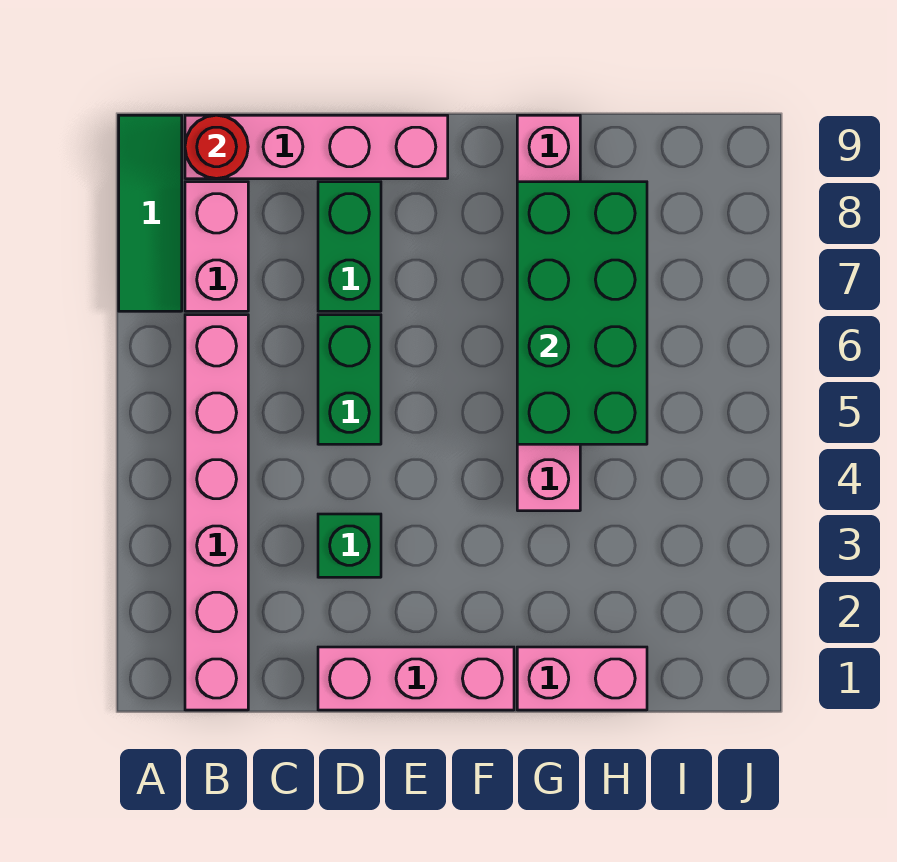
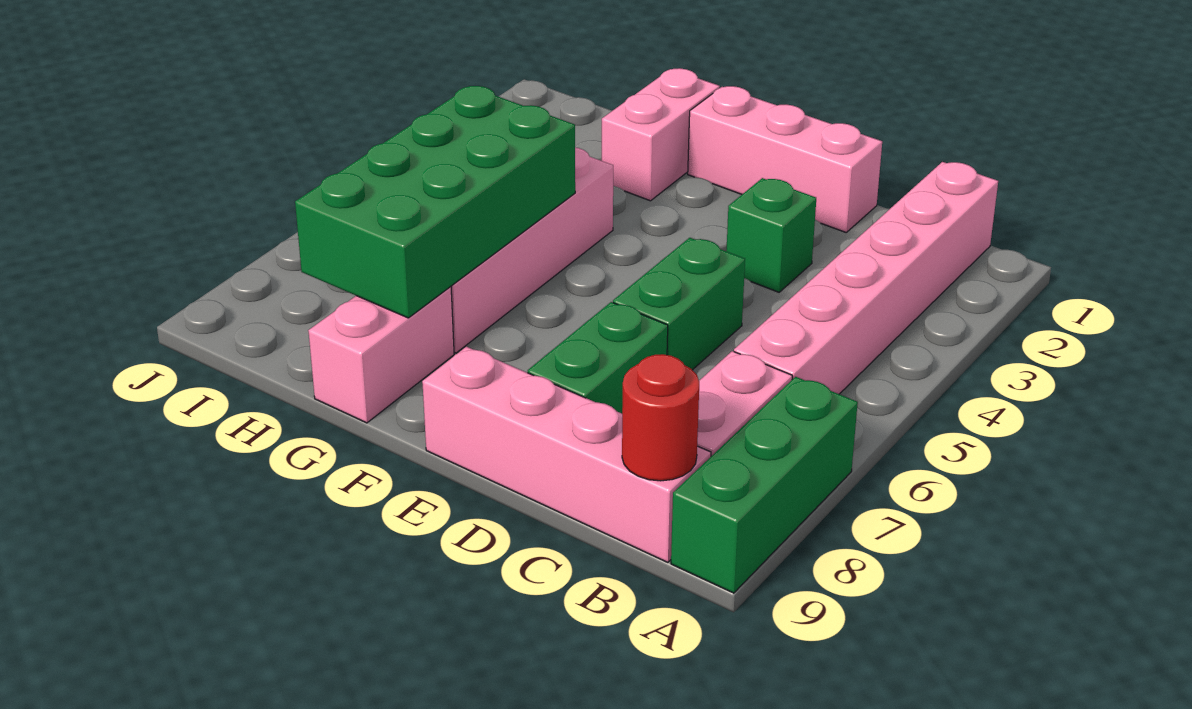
green tile A7:A9 level 1 -> green brick A7:A9 level 1
pink brick G1:H1 level 1 -> pink brick G1:G2 level 1

